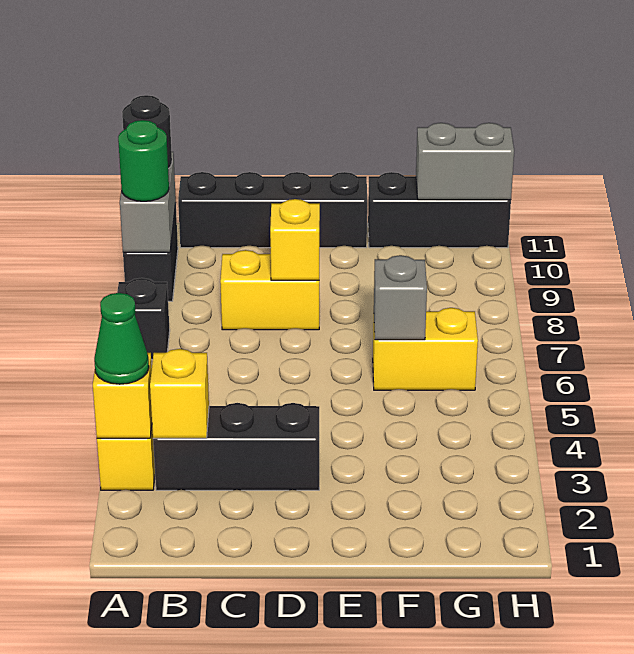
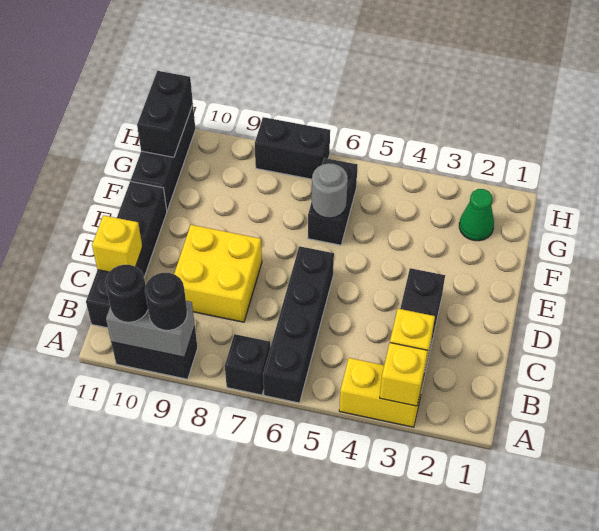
green cone A3 level 3 -> green cone G2 level 1
none -> black brick A6:D6 level 1
green round brick A9 level 3 -> black round brick A9 level 3
yellow brick C8:D8 level 1 -> yellow brick C8:D9 level 1
yellow brick D8 level 2 -> yellow brick C11 level 2
yellow brick F6:G6 level 1 -> black brick F6:G6 level 1
grey brick F6 level 2 -> grey round brick F6 level 2
grey brick G11:H11 level 2 -> black brick G11:H11 level 2
none -> black brick H7:H8 level 1

